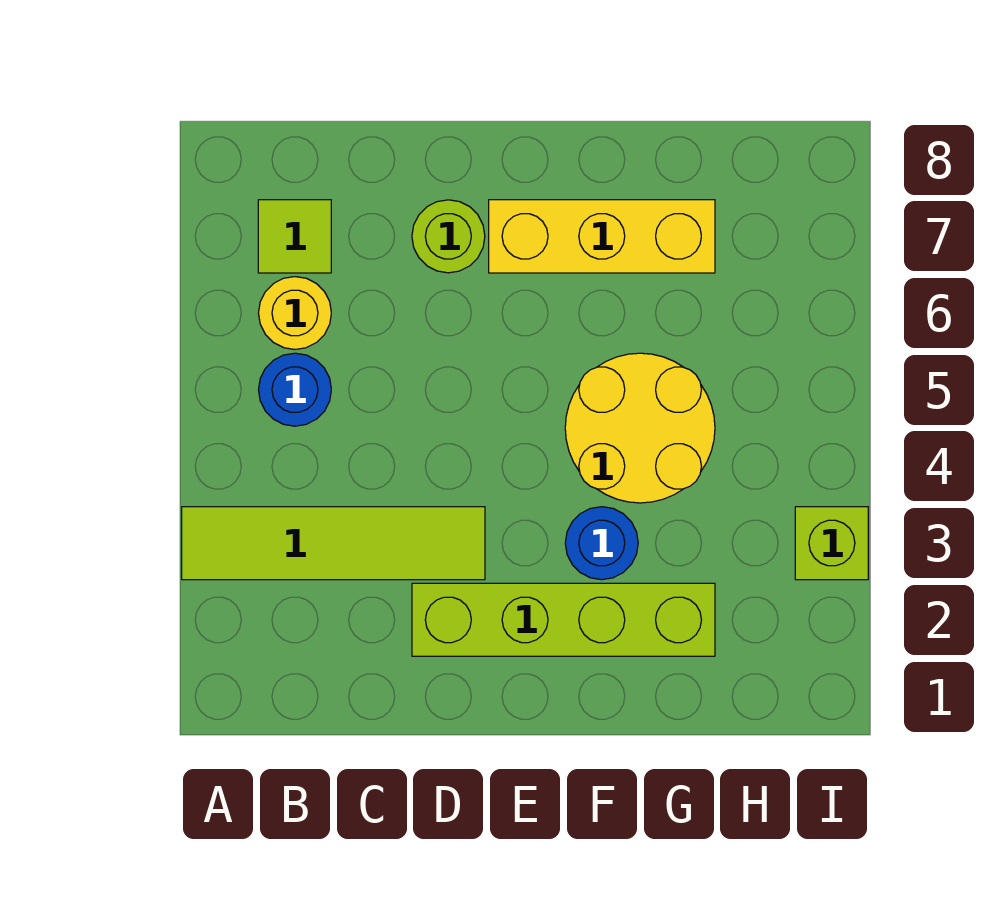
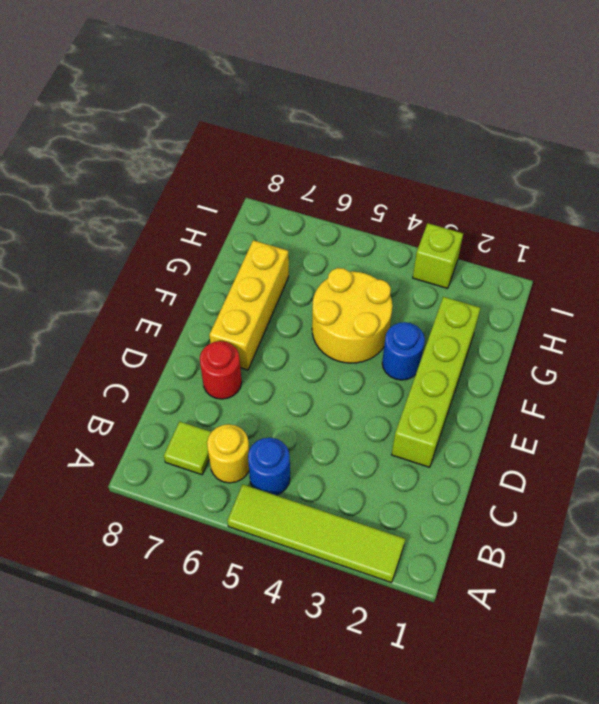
lime tile A3:D3 level 1 -> lime tile A2:A5 level 1
lime round brick D7 level 1 -> red round brick D7 level 1

